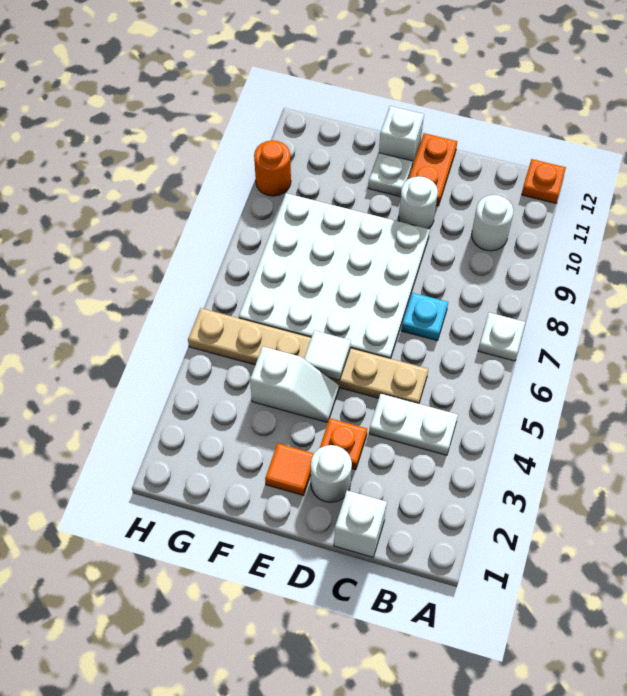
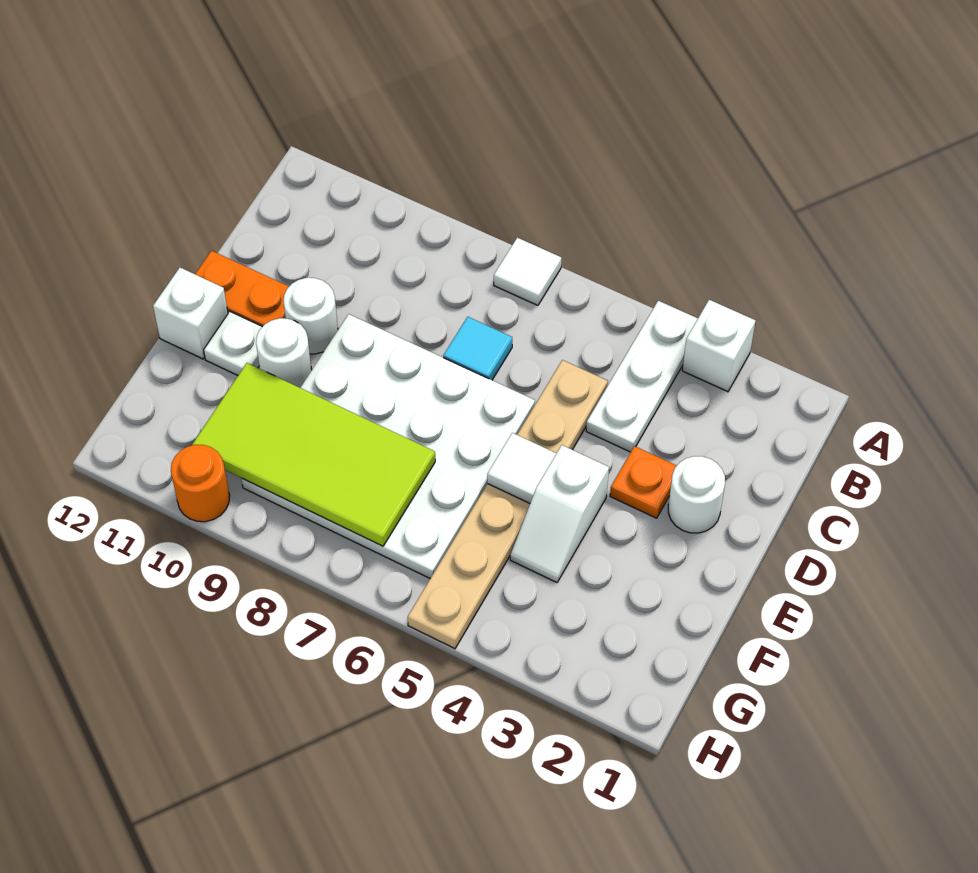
white plate A7 level 1 -> white tile A7 level 1
orange plate A12 level 1 -> none
white plate B4:C4 level 1 -> white plate A4:C4 level 1
white round brick B10 level 1 -> white round brick E10 level 1
white brick C1 level 1 -> white brick A3 level 1
cyan plate C7 level 1 -> cyan tile C7 level 1
orange tile E2 level 1 -> none
white slope E4:F4 level 1 top F -> white slope E4:F4 level 1 top E
none -> lime tile F7:G10 level 2

